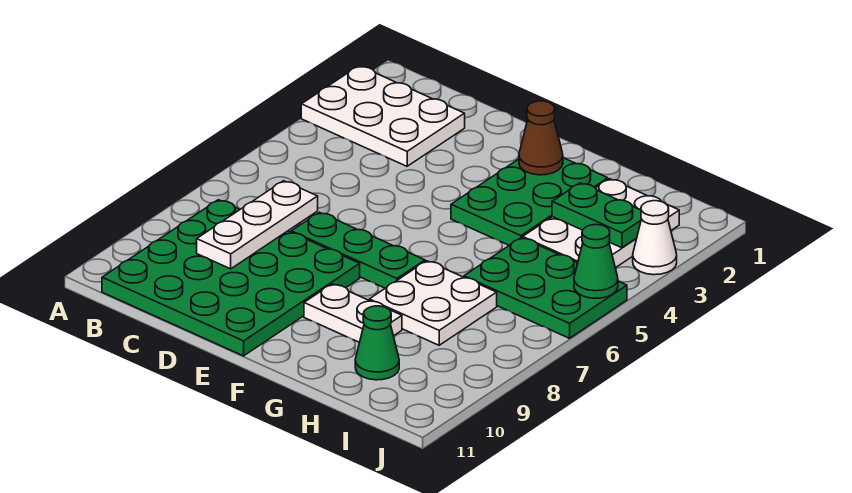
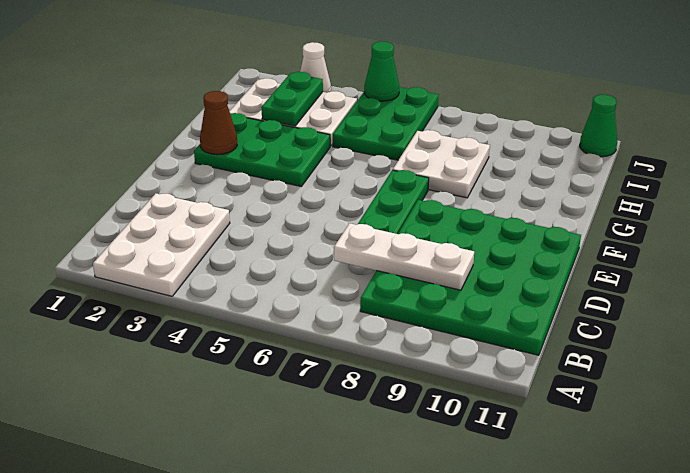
white plate F9:G9 level 1 -> none
green cone H10 level 1 -> green cone J11 level 1

